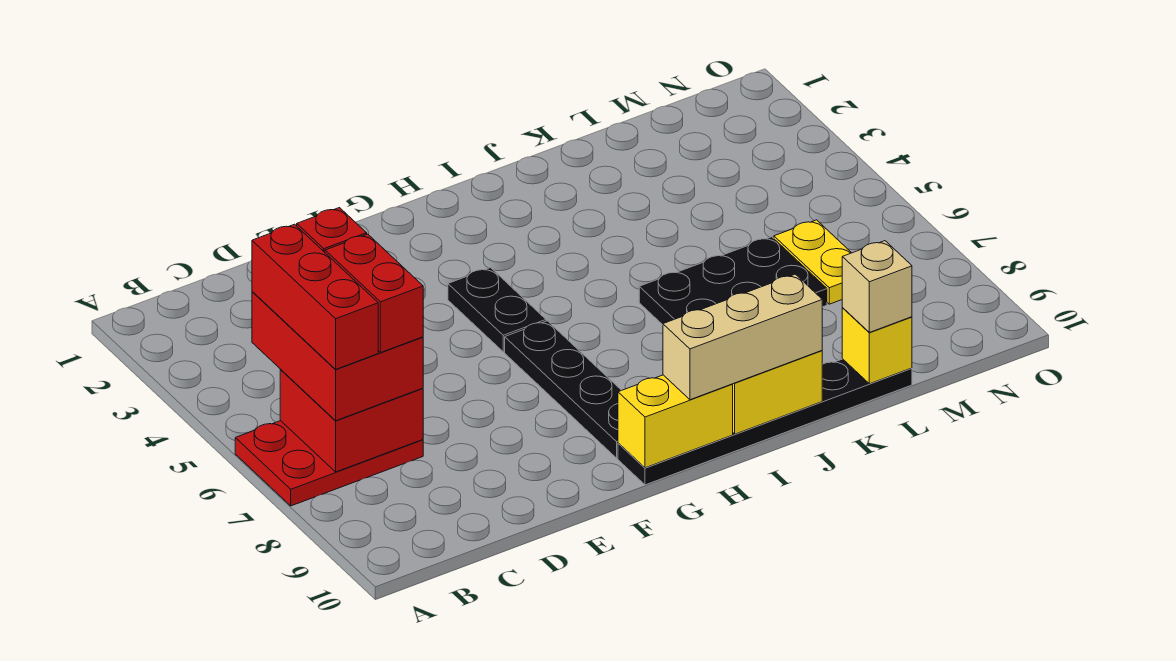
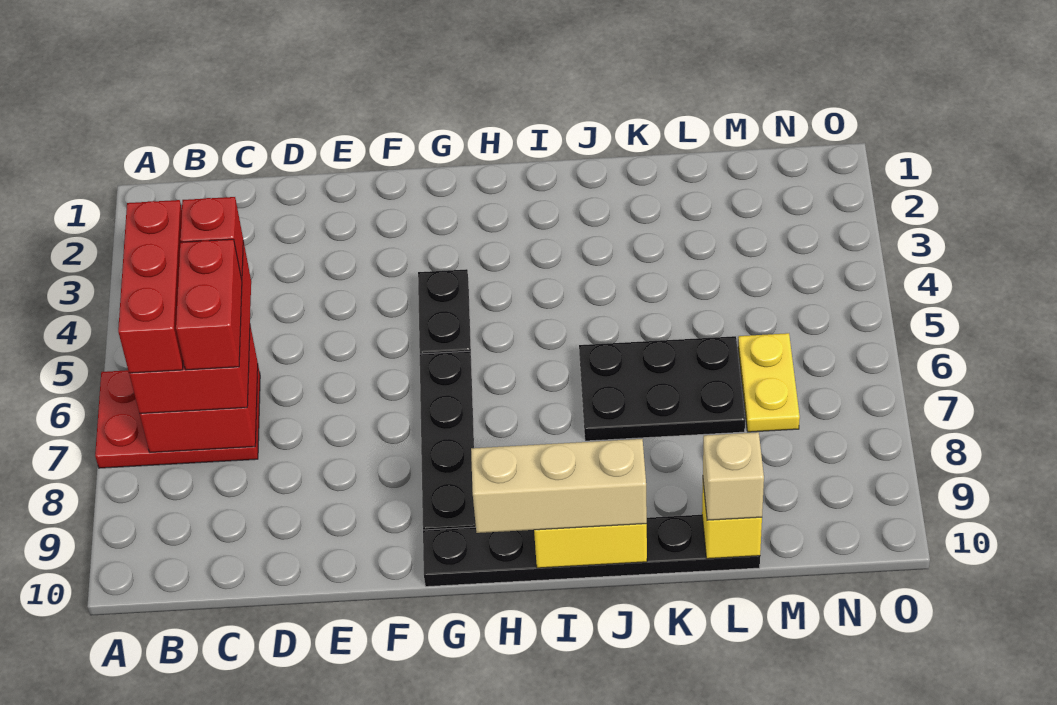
yellow brick G10:H10 level 2 -> none

